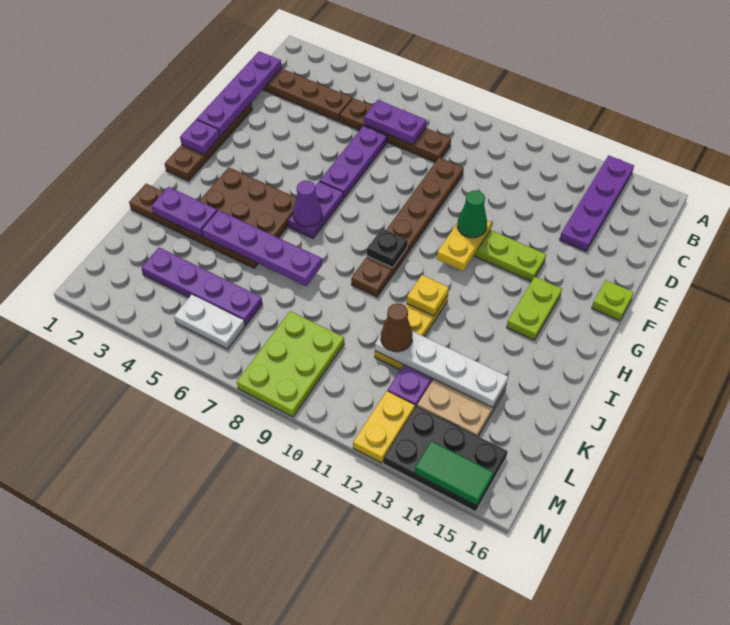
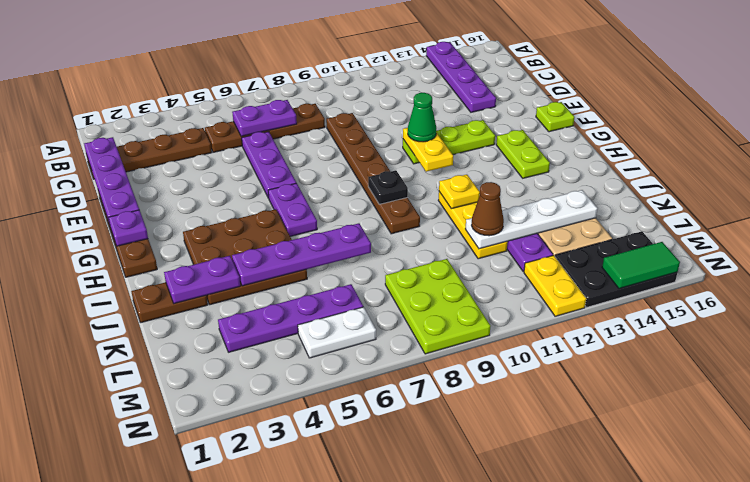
purple cone H6 level 2 -> none

